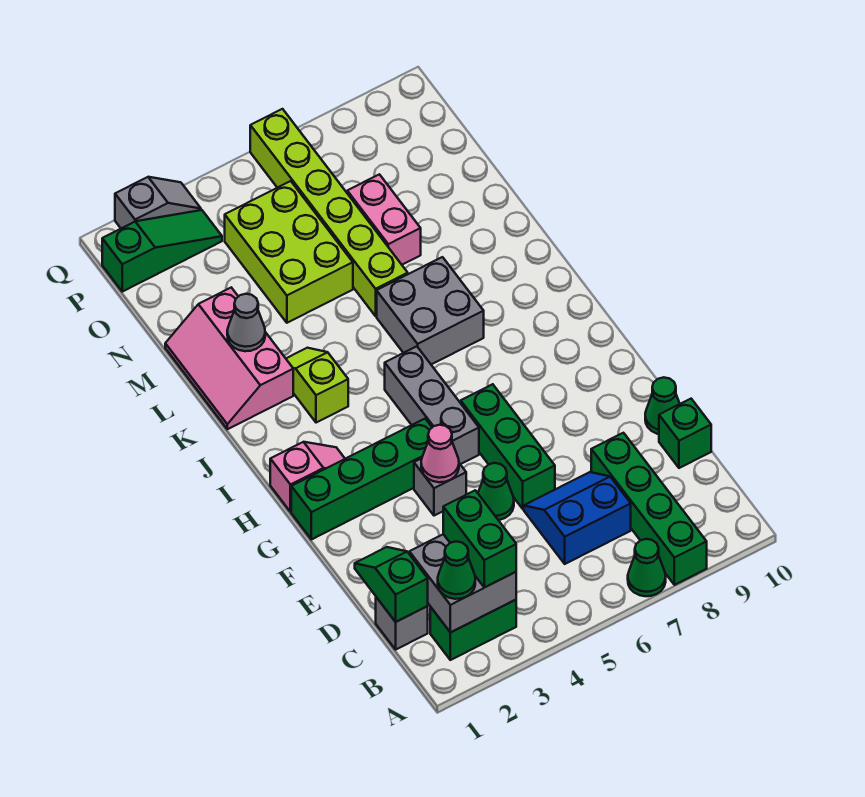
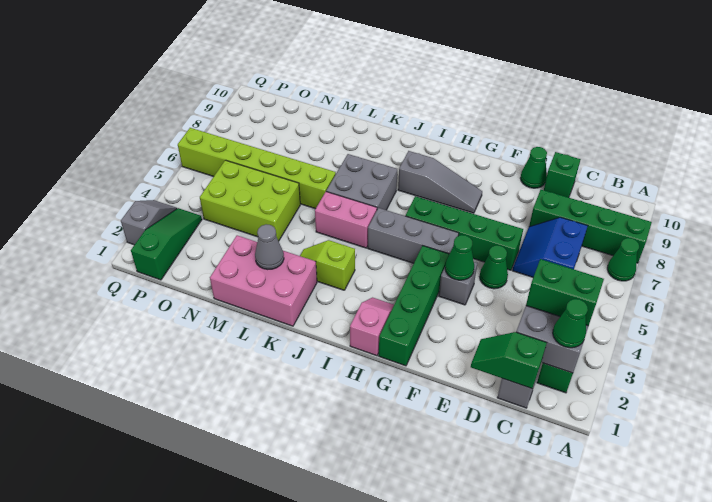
green brick E6:G6 level 1 -> green brick E6:H6 level 1
pink cone F4 level 2 -> green cone F4 level 2
none -> grey slope G8:I8 level 1 top I
pink slope K1:M2 level 1 top 2 -> pink brick K1:M2 level 1
pink brick M7:N7 level 1 -> pink brick J5:K5 level 1

